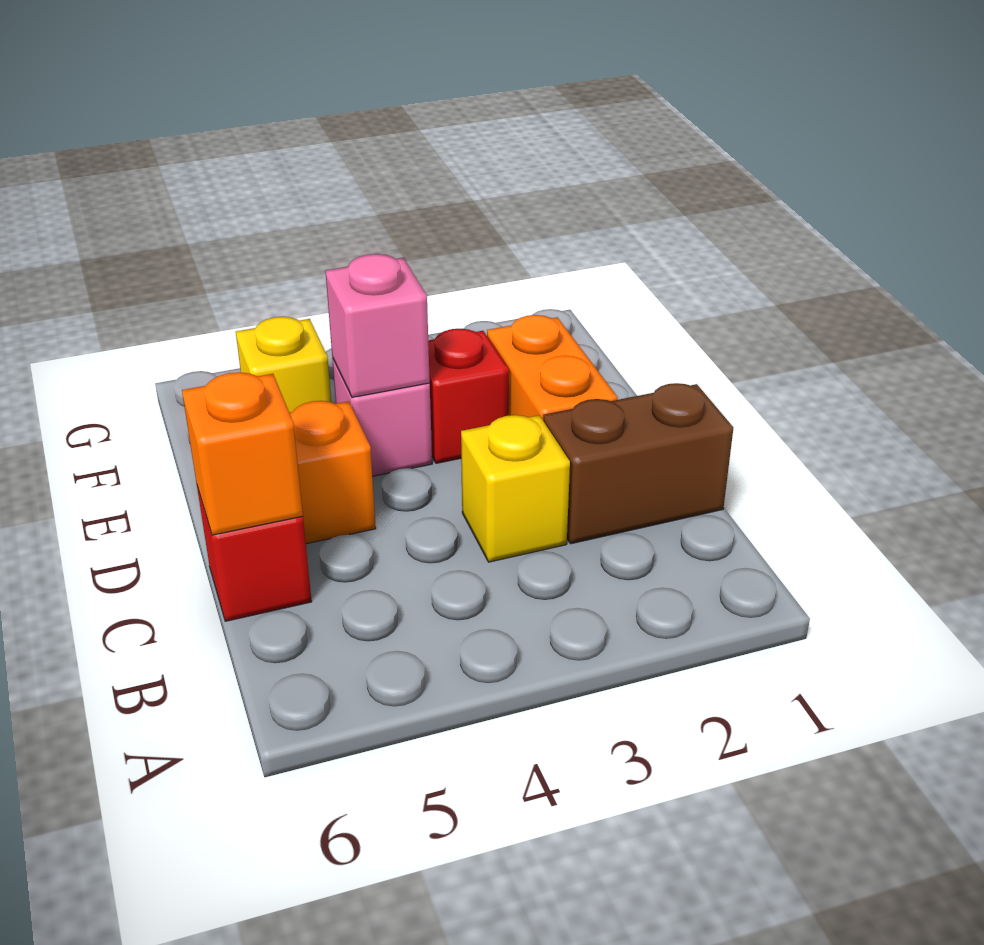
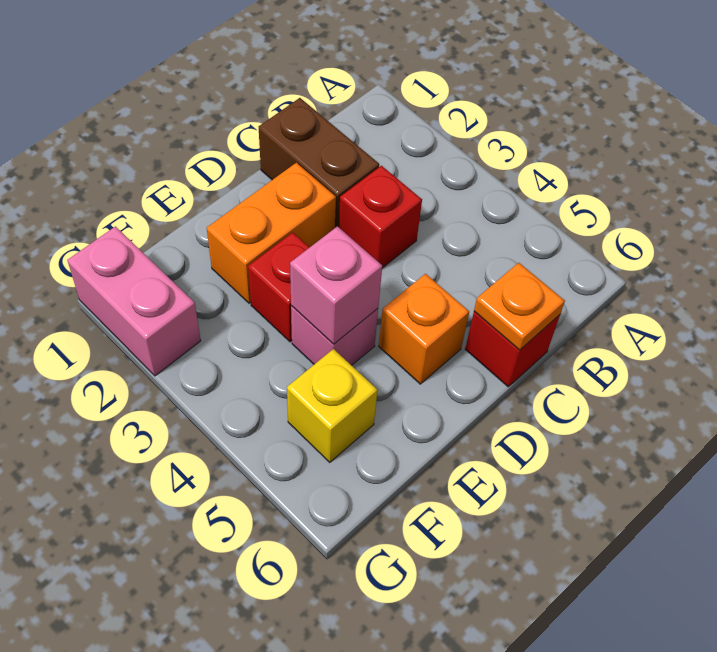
yellow brick C3 level 1 -> red brick C3 level 1
orange brick C6 level 2 -> orange plate C6 level 2
none -> pink brick G1:G2 level 1

